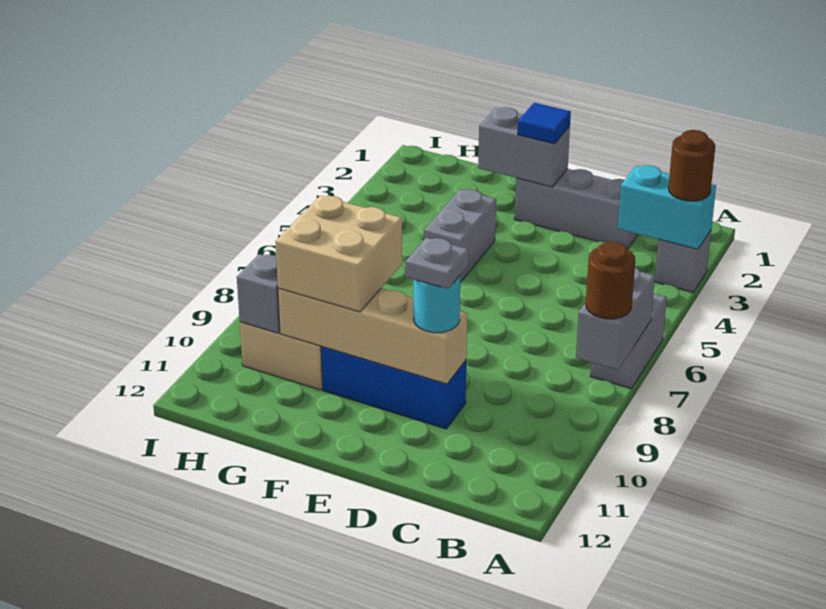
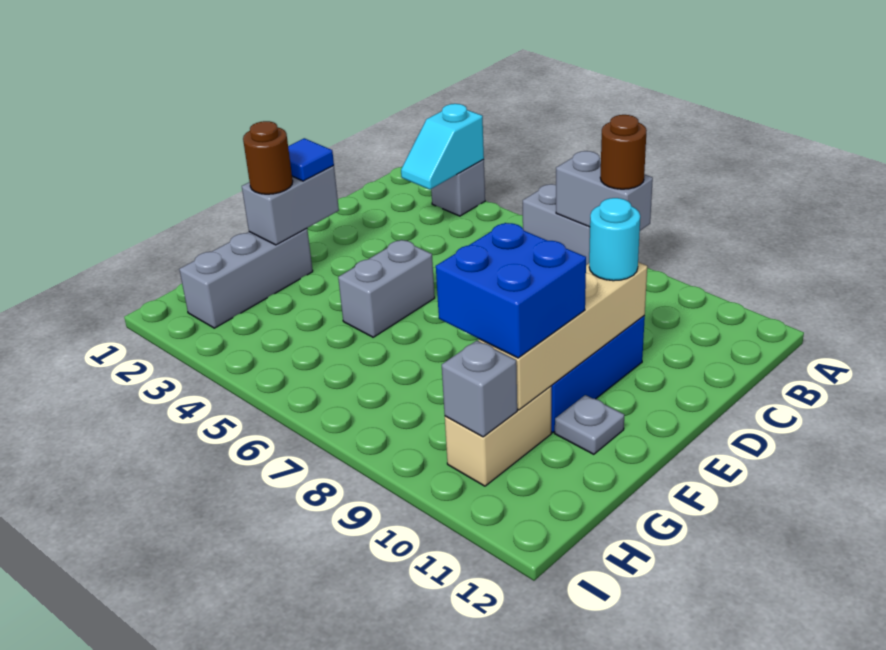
cyan brick A3:B3 level 2 -> cyan slope A3:B3 level 2 top A
brown round brick A3 level 3 -> brown round brick F2 level 3
grey brick C2:E2 level 1 -> grey brick F2:H2 level 1
grey plate D10 level 4 -> grey plate F11 level 1
grey brick F4:F5 level 1 -> grey brick E5:F5 level 1
tan brick F9:G10 level 3 -> blue brick F9:G10 level 3

